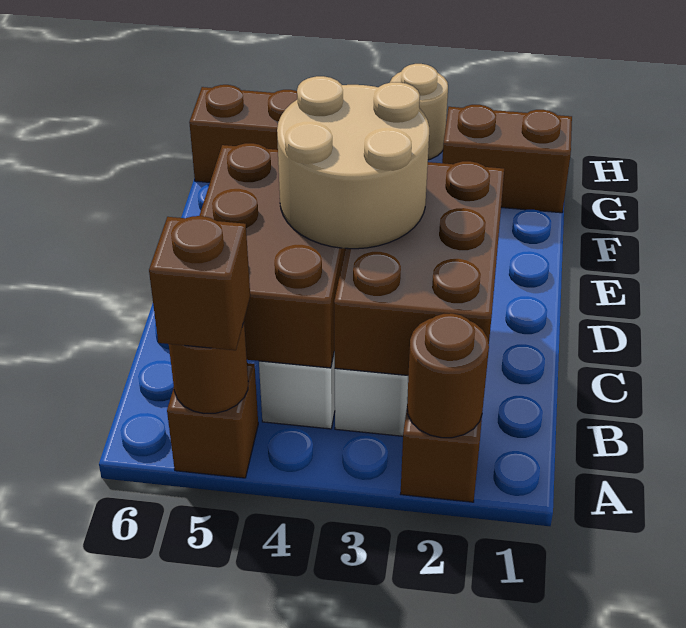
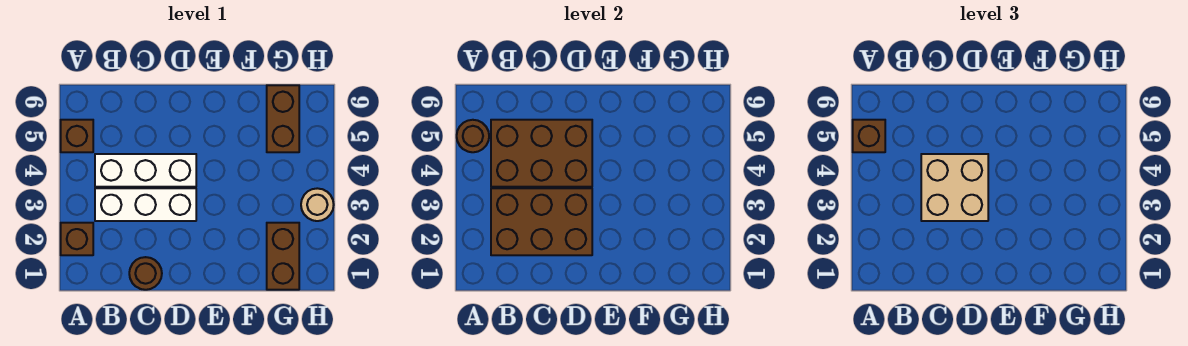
brown round brick A2 level 2 -> brown round brick C1 level 1
tan round brick C3:D4 level 3 -> tan brick C3:D4 level 3

